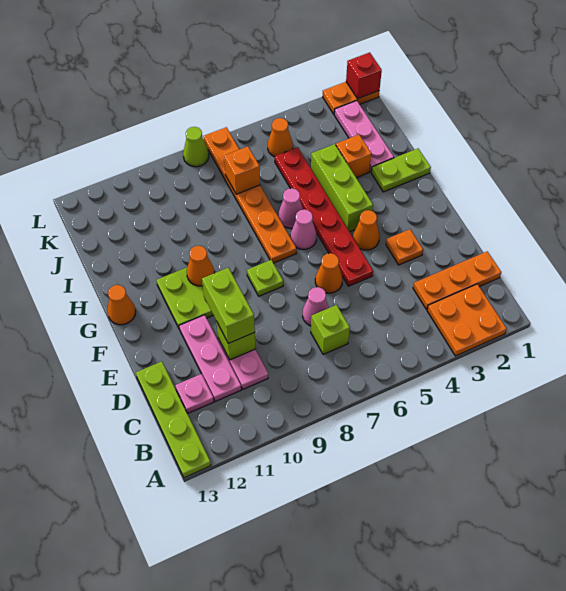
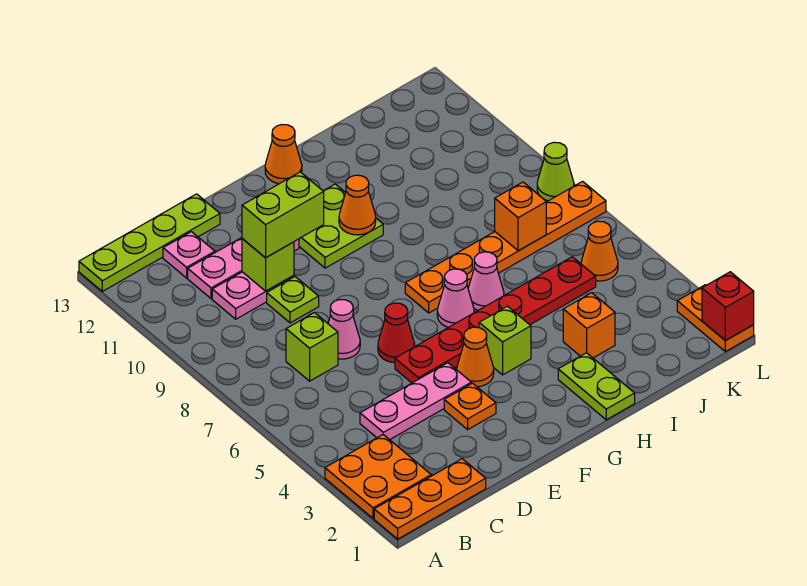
orange plate C1:C3 level 1 -> orange plate A1:C1 level 1
orange cone E6 level 1 -> red cone E6 level 1
lime plate F8 level 1 -> lime plate D9 level 1
lime brick G4:I4 level 1 -> lime brick G4 level 1
pink plate I2:K2 level 1 -> pink plate C4:E4 level 1

